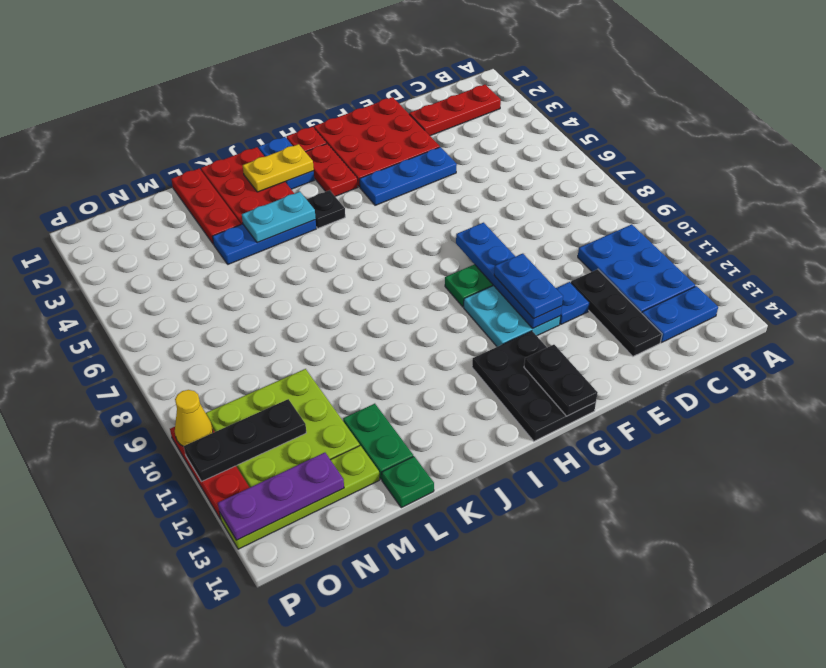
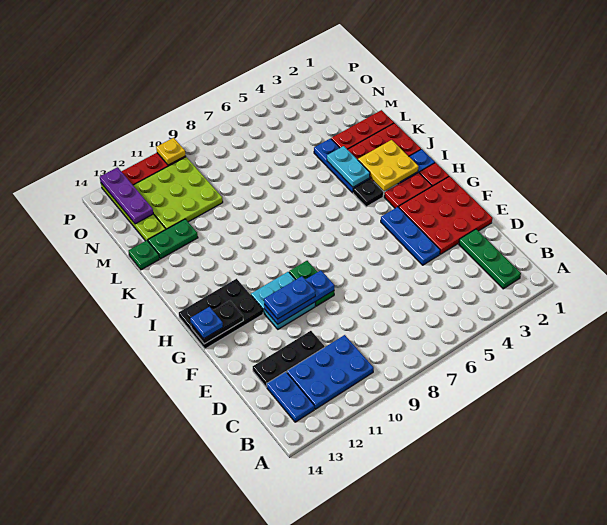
red plate B2:D2 level 1 -> green plate B2:D2 level 1
blue plate E11 level 1 -> blue plate G14 level 3
blue plate F8:F11 level 2 -> blue plate F9:F11 level 2
yellow plate I2:J2 level 2 -> yellow plate I2:J3 level 2
black plate N11:P11 level 2 -> none
yellow cone P10 level 2 -> yellow plate P10 level 2

